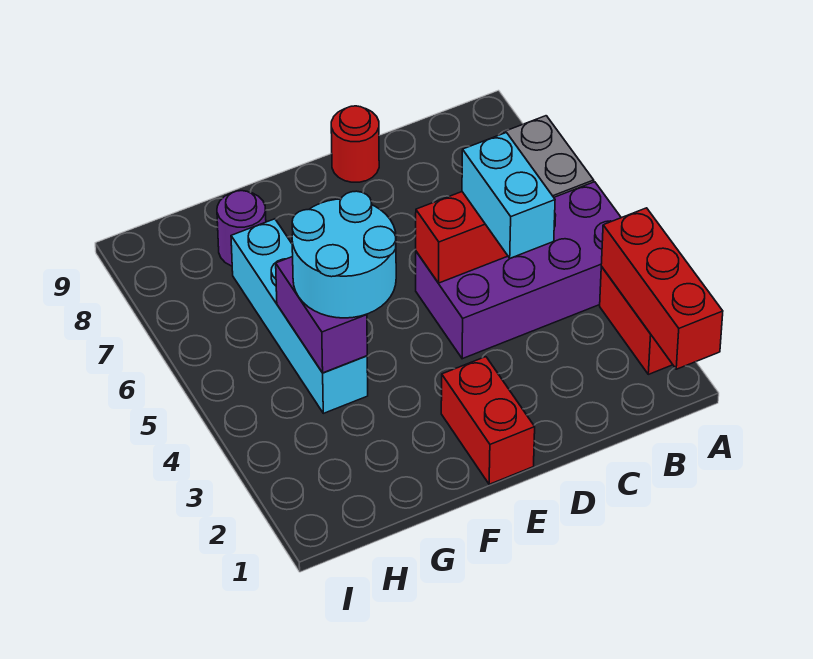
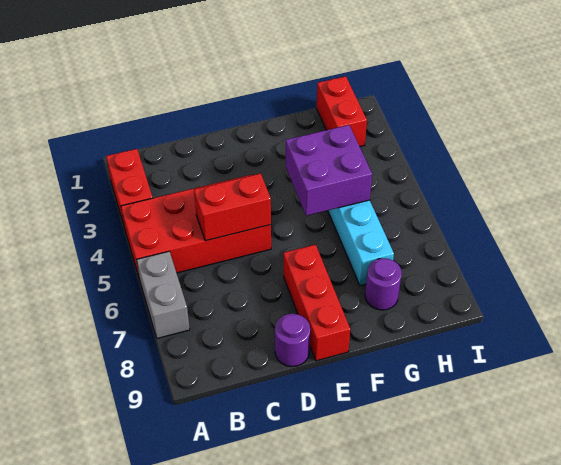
red brick A1:A3 level 2 -> red brick E7:E9 level 1
purple brick A4:D5 level 1 -> red brick A4:D5 level 1
cyan brick C4:C5 level 3 -> none
red round brick D9 level 1 -> purple round brick D9 level 1
red brick E1:E2 level 1 -> red brick H1:H2 level 1
cyan round brick F4:G5 level 3 -> none
purple brick G4:G5 level 2 -> purple brick F4:G5 level 2

